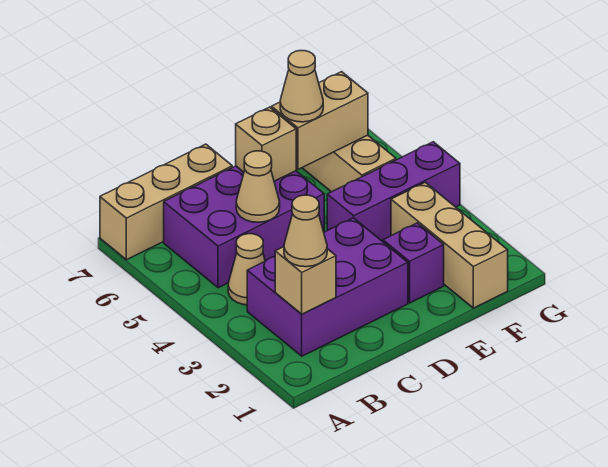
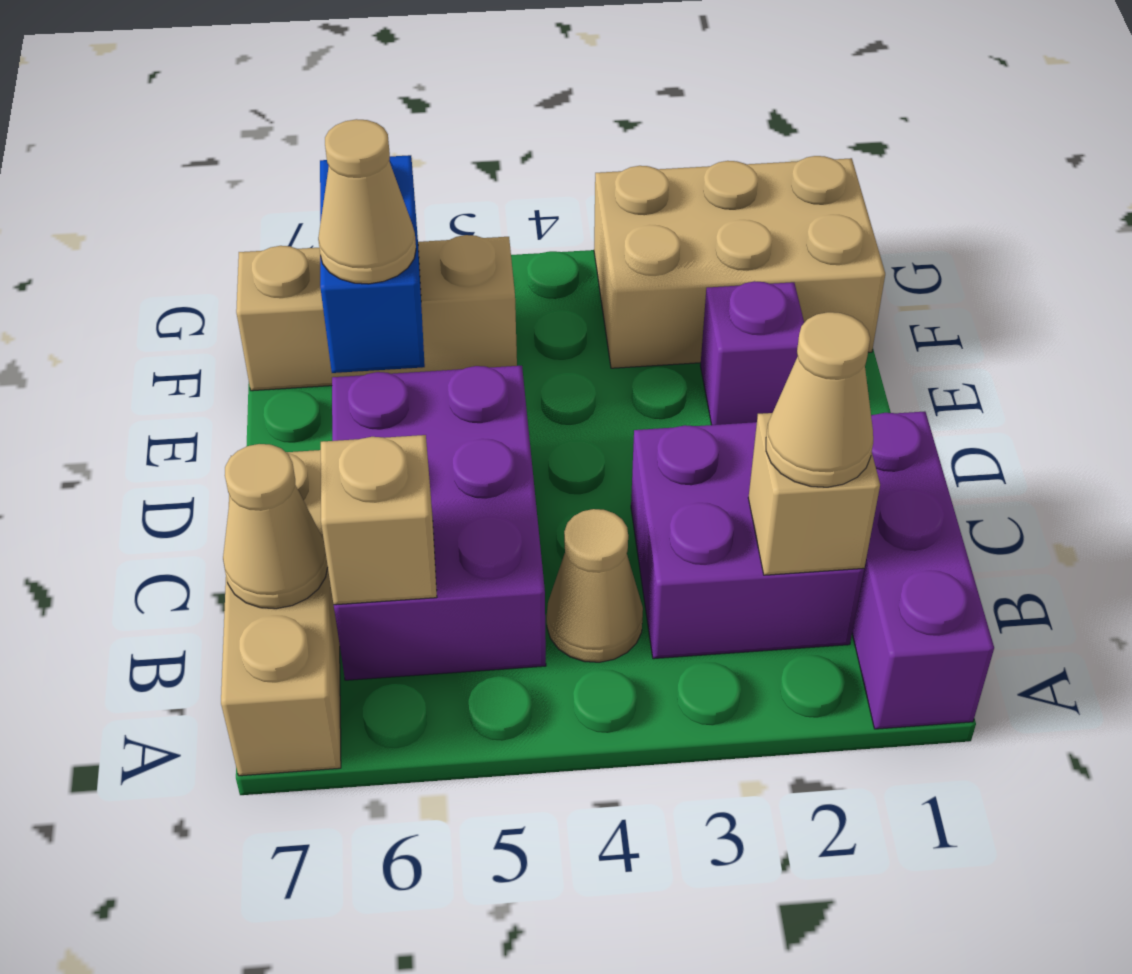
purple brick B2:D3 level 1 -> purple brick B2:C3 level 1
tan cone C5 level 2 -> tan cone B7 level 2
tan brick D6 level 2 -> tan brick B6 level 2
purple brick E4:G4 level 1 -> purple brick A1:C1 level 1
tan brick E6:F6 level 2 -> blue brick E6:F6 level 2
tan brick F1:F3 level 1 -> tan brick F1:G3 level 1

